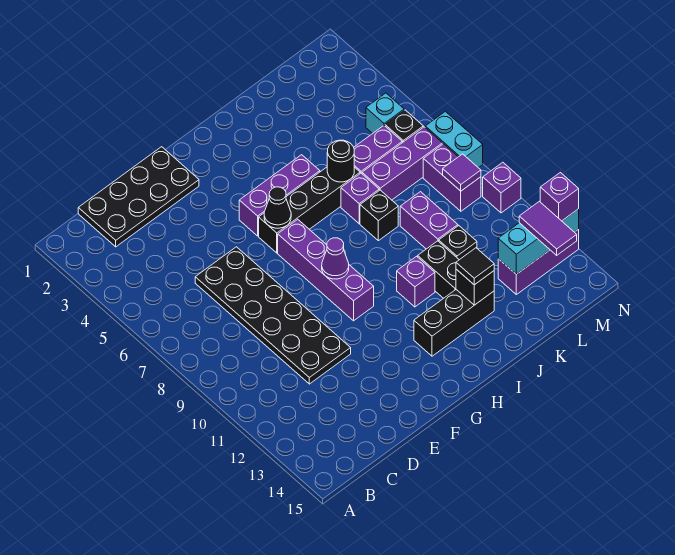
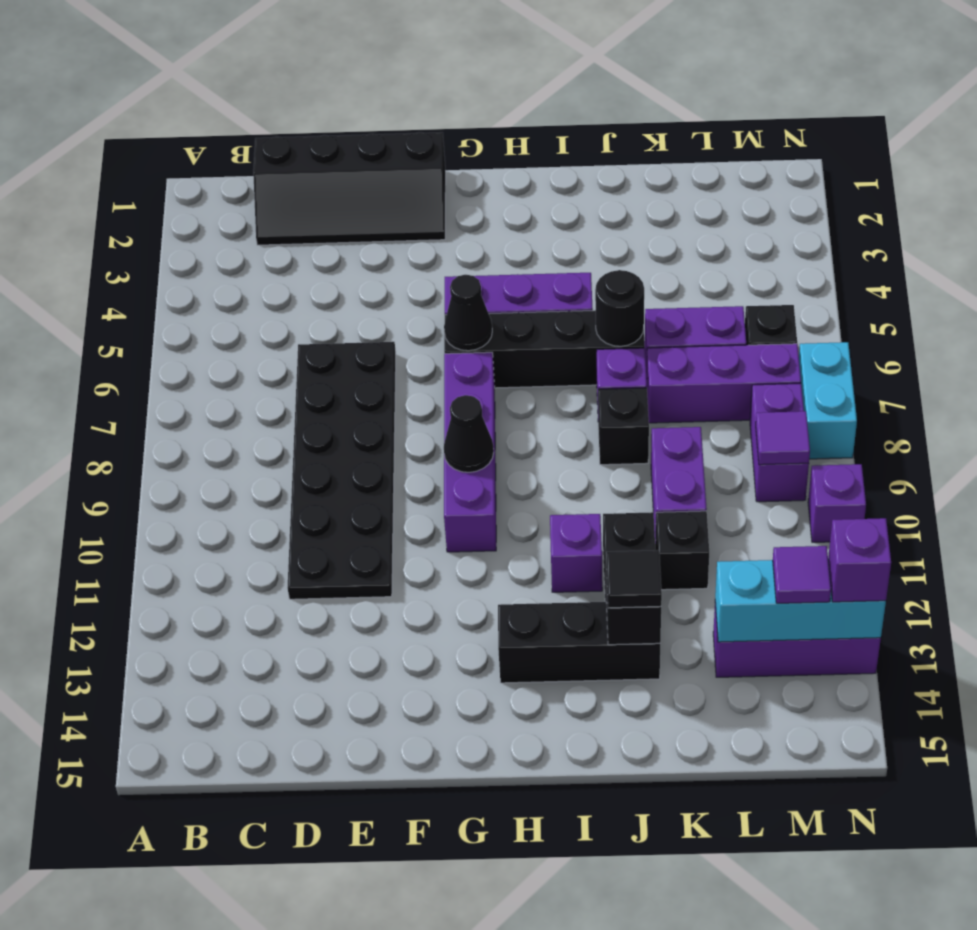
black plate C1:F2 level 1 -> black slope C1:F2 level 1 top 1
purple cone G9 level 2 -> black cone G9 level 2
cyan brick M5 level 1 -> none
purple tile M13:M14 level 3 -> purple tile M13 level 3

